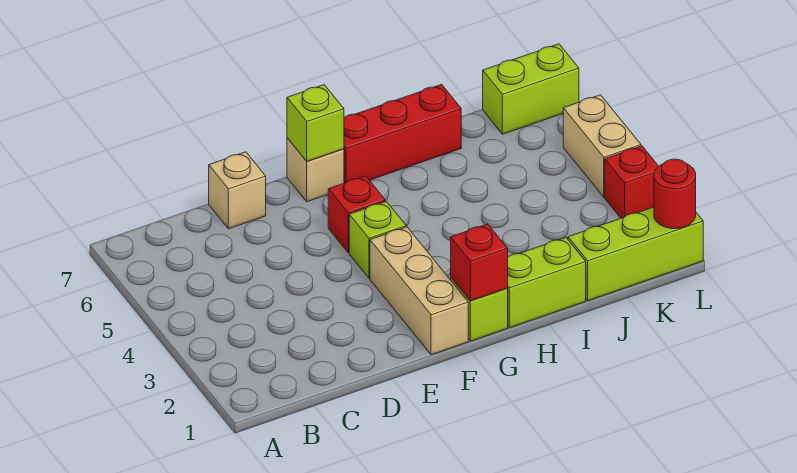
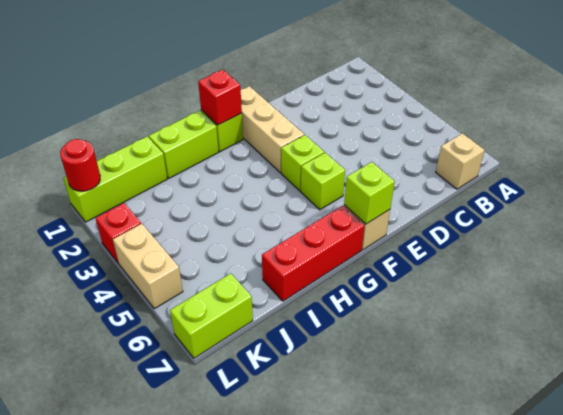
tan brick D7 level 1 -> tan brick B7 level 1
red brick F5 level 1 -> lime brick F5 level 1

